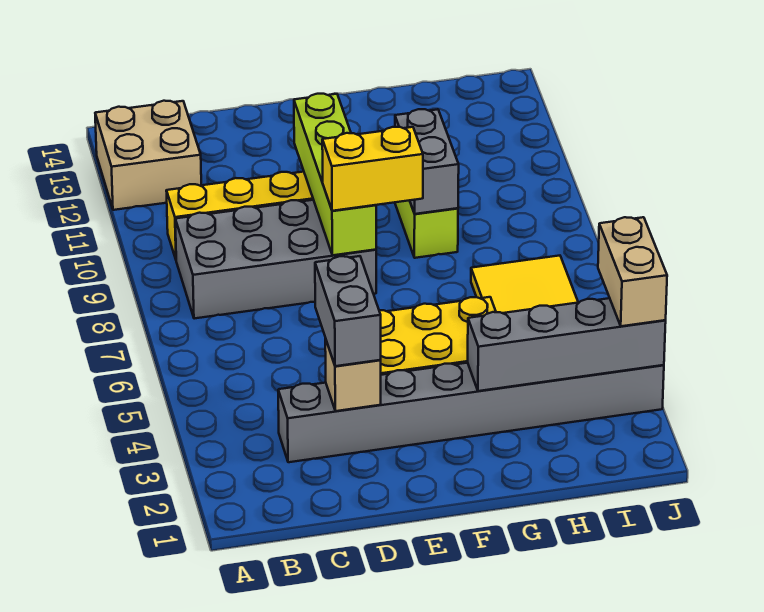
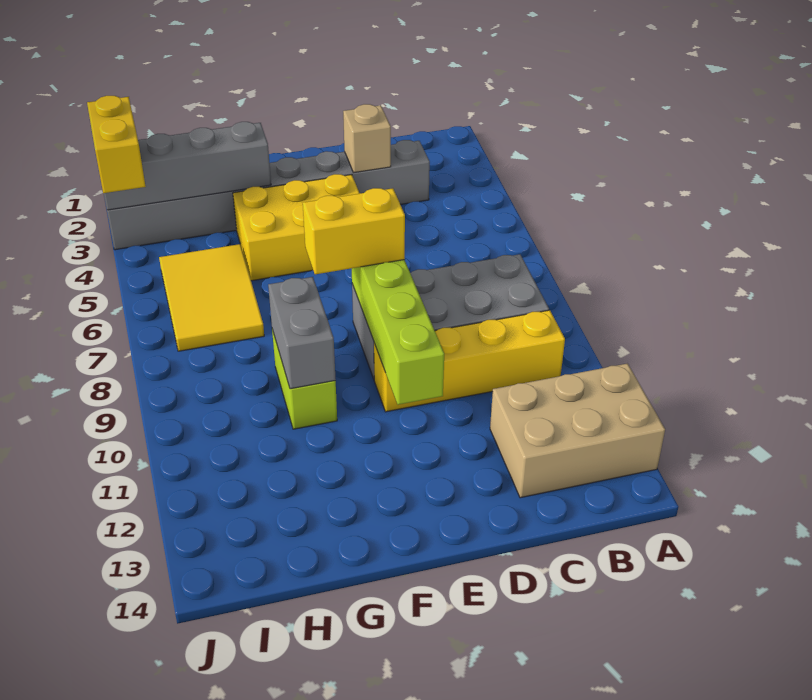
tan brick A12:B13 level 1 -> tan brick A12:C13 level 1
grey brick D3:D4 level 3 -> none
tan brick J3:J4 level 3 -> yellow brick J3:J4 level 3

